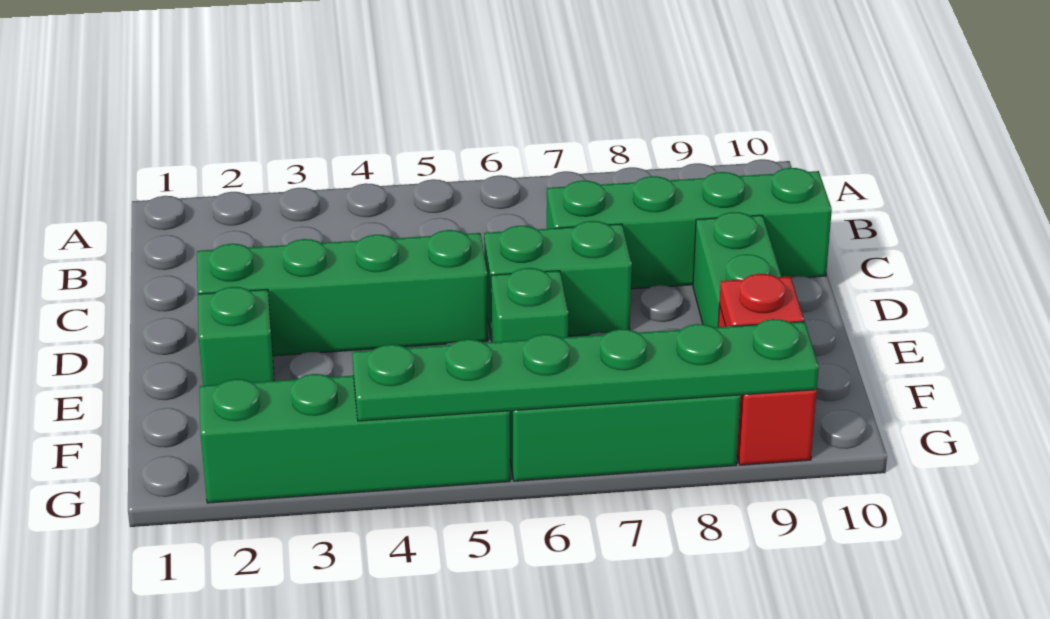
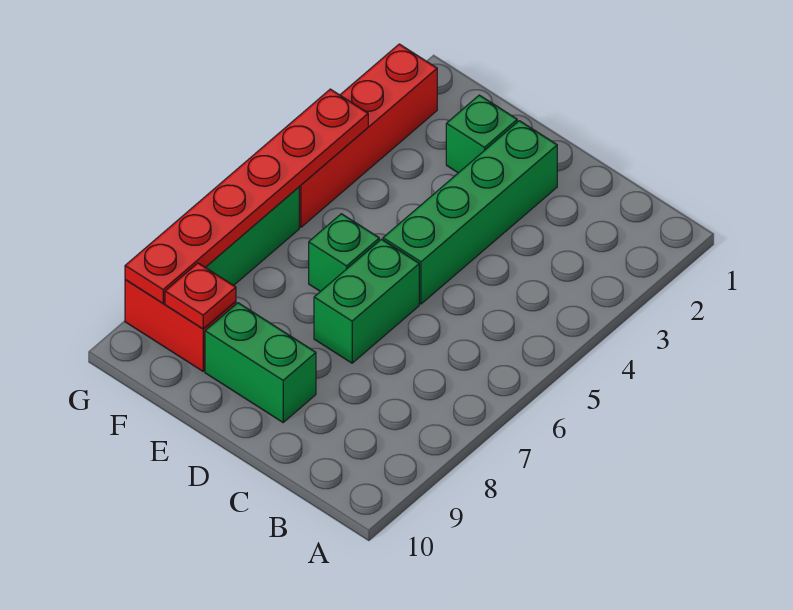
green brick C7:C10 level 1 -> none
green brick G2:G5 level 1 -> red brick G2:G5 level 1
green plate G4:G9 level 2 -> red plate G4:G9 level 2

